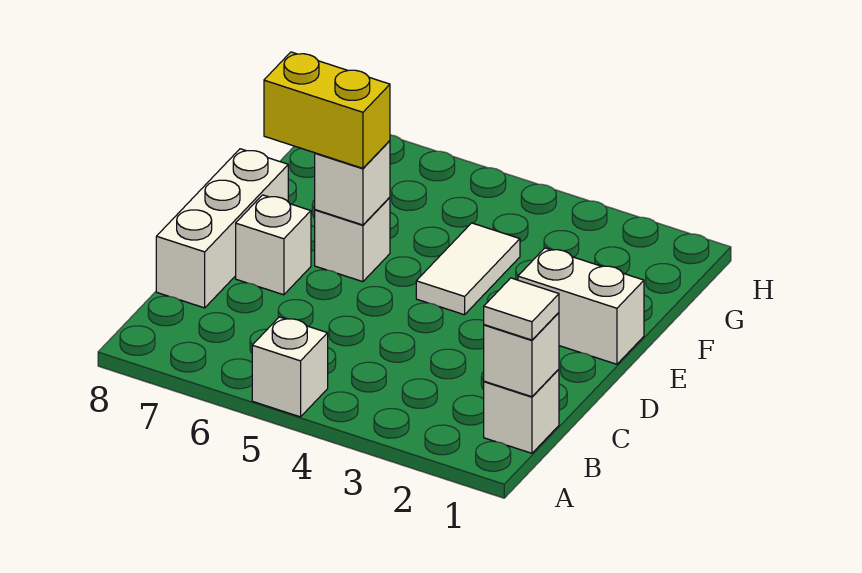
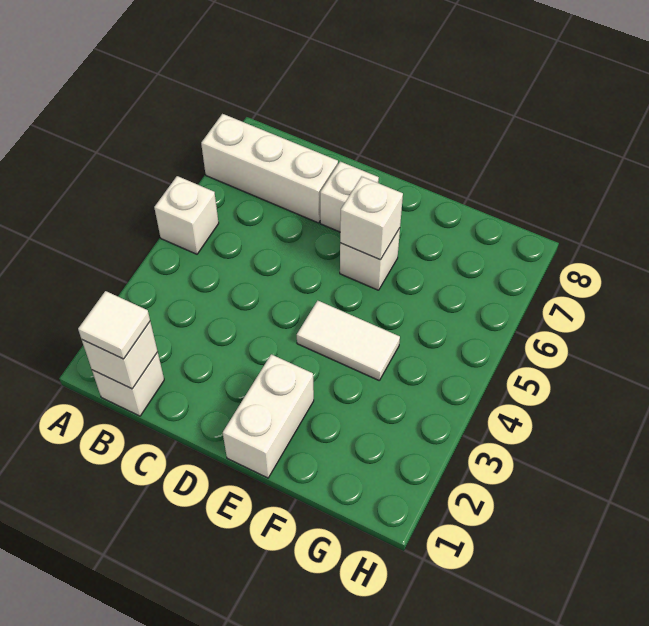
white brick C8:E8 level 1 -> white brick A7:C7 level 1
yellow brick E6:E7 level 3 -> none

